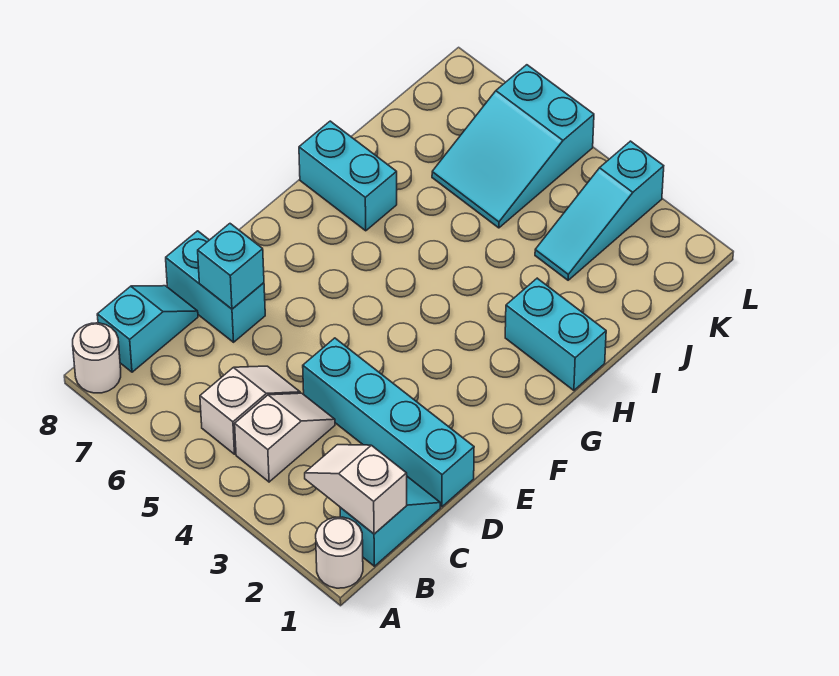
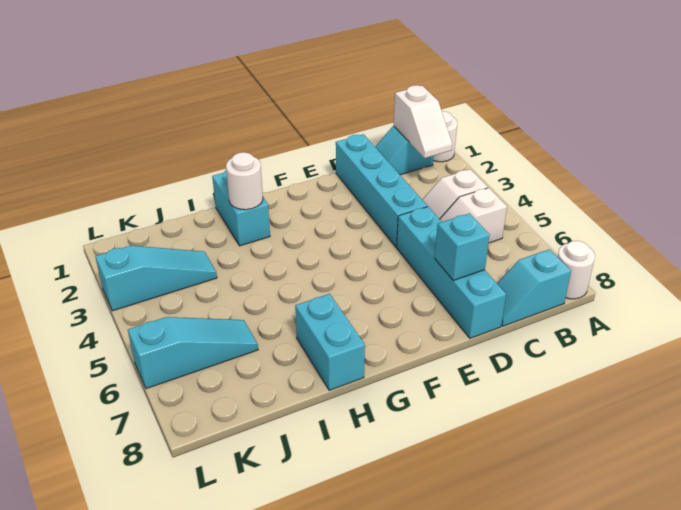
cyan brick D7:D8 level 1 -> cyan brick D5:D8 level 1
none -> white round brick H2 level 2
cyan slope J5:L6 level 1 top L -> cyan slope J6:L6 level 1 top L

